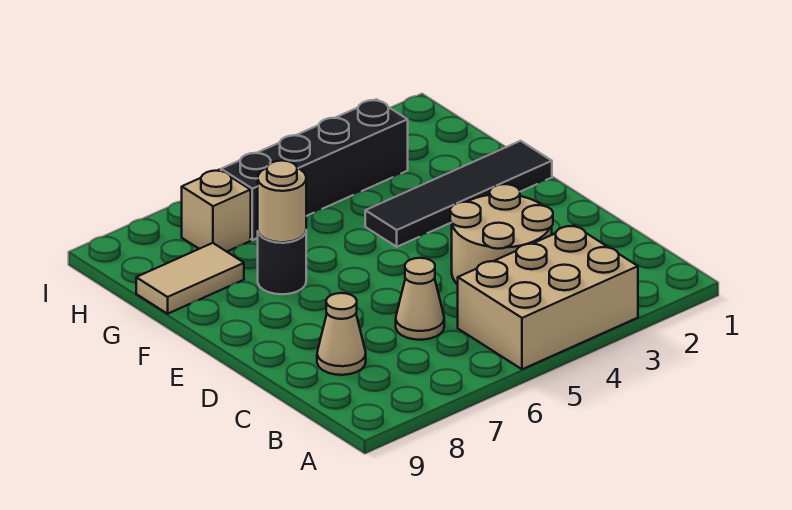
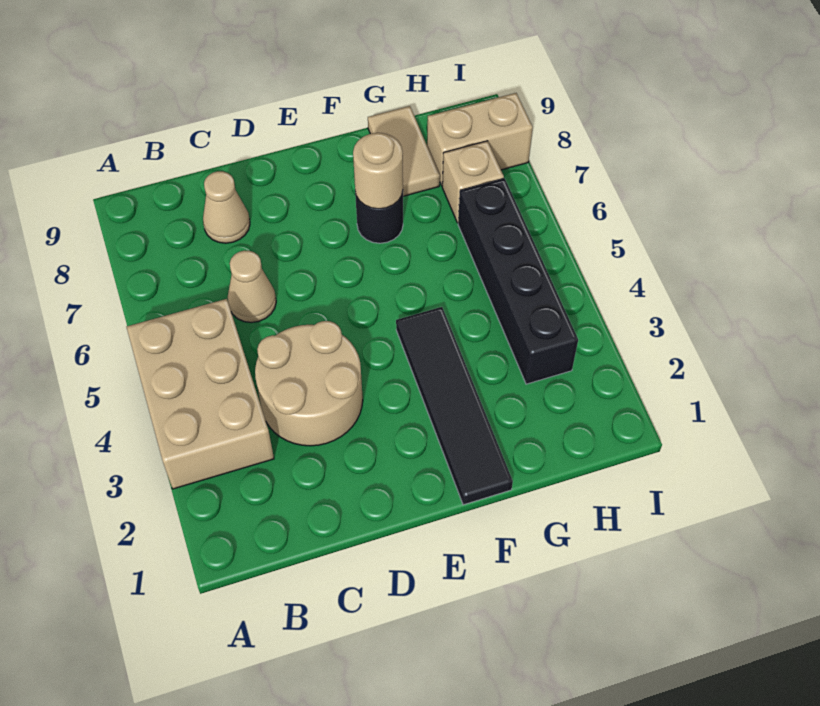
none -> tan brick H8:I8 level 1

